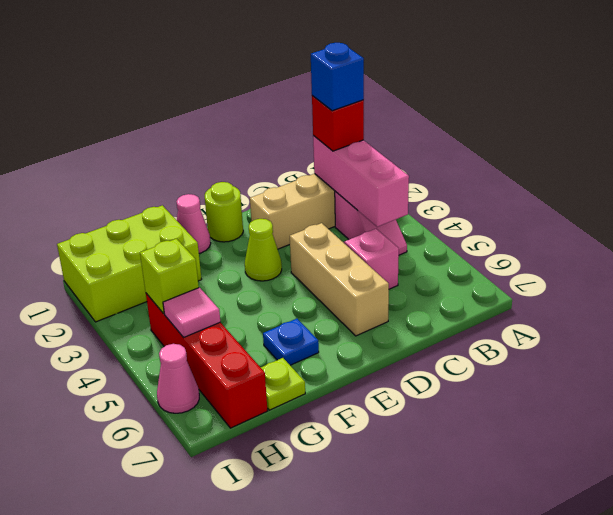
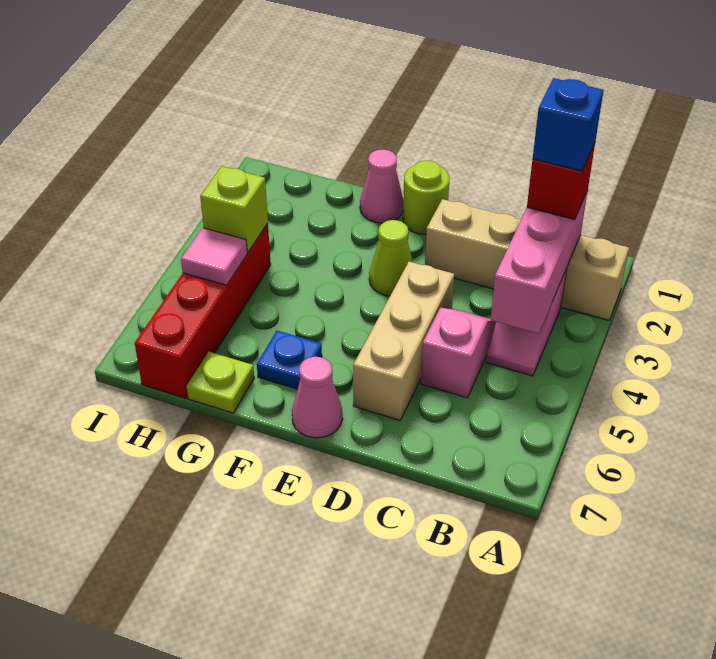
lime brick G1:I2 level 1 -> none
pink cone I6 level 1 -> pink cone E7 level 1

